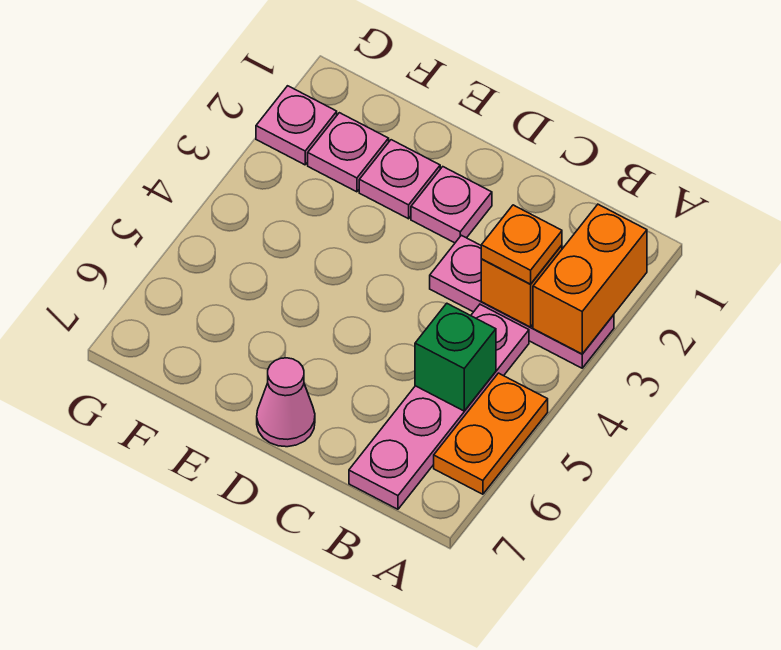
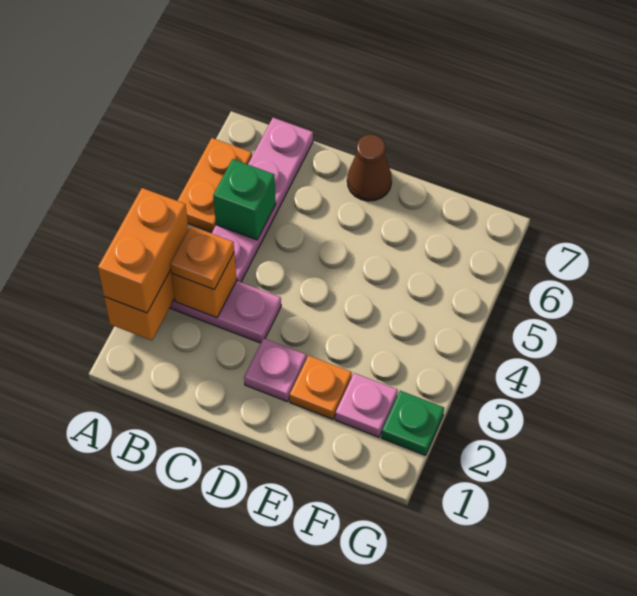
none -> orange brick A2:A3 level 3
pink cone D7 level 1 -> brown cone D7 level 1
pink plate E2 level 1 -> orange plate E2 level 1
pink plate G2 level 1 -> green plate G2 level 1

